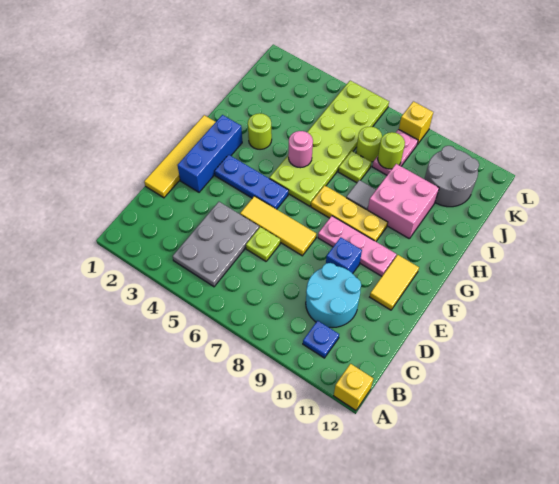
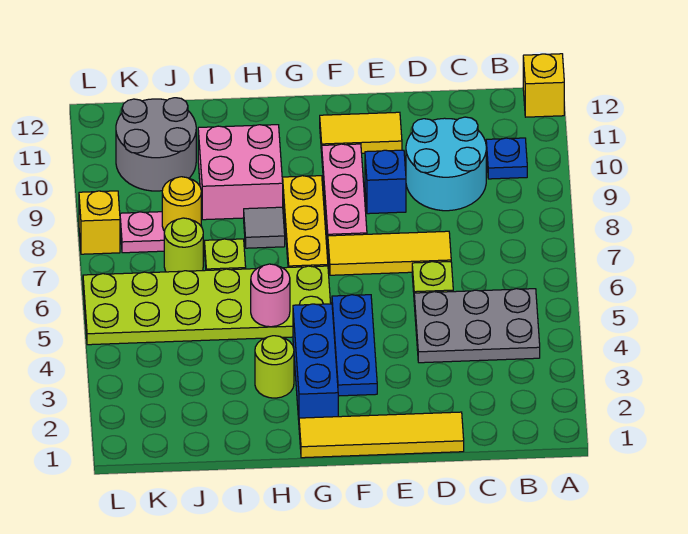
blue brick E2:G2 level 1 -> blue brick G2:G4 level 1
yellow tile E5:E7 level 1 -> yellow tile D7:F7 level 1
lime round brick J8 level 2 -> yellow round brick J8 level 2

